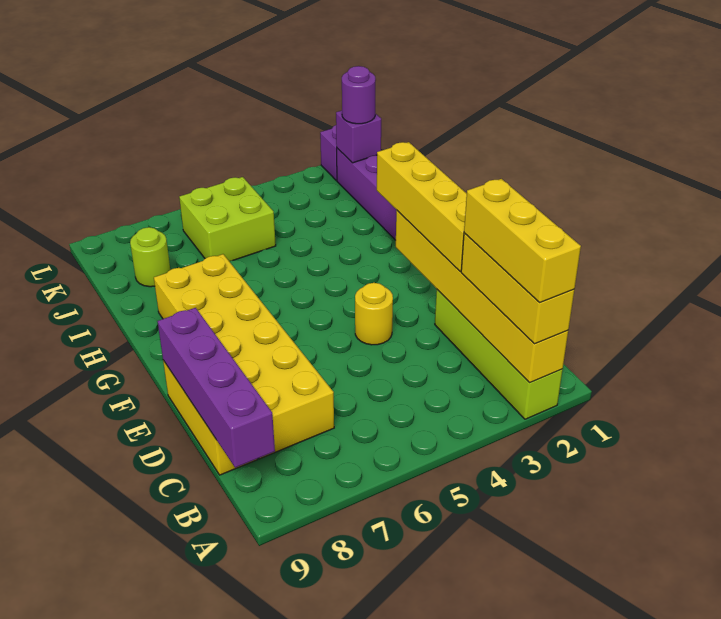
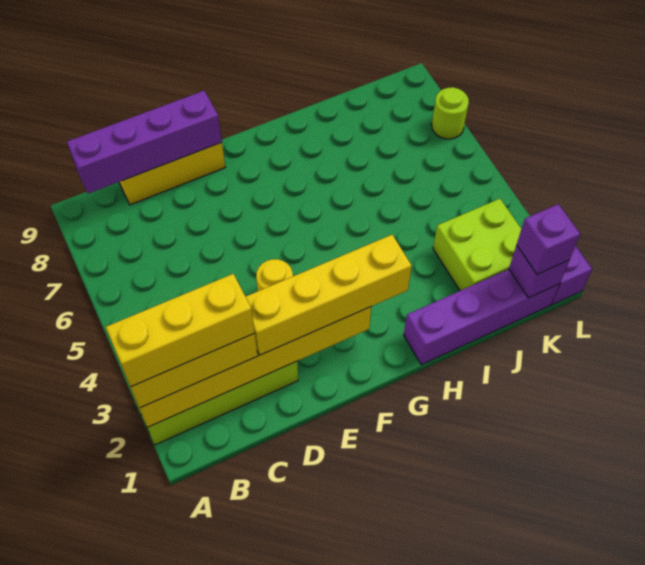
yellow brick C7:H8 level 1 -> none
lime brick J5:K6 level 1 -> lime brick J2:K3 level 1
lime round brick J8 level 1 -> lime round brick L7 level 1
purple round brick K1 level 3 -> purple brick K1 level 3

